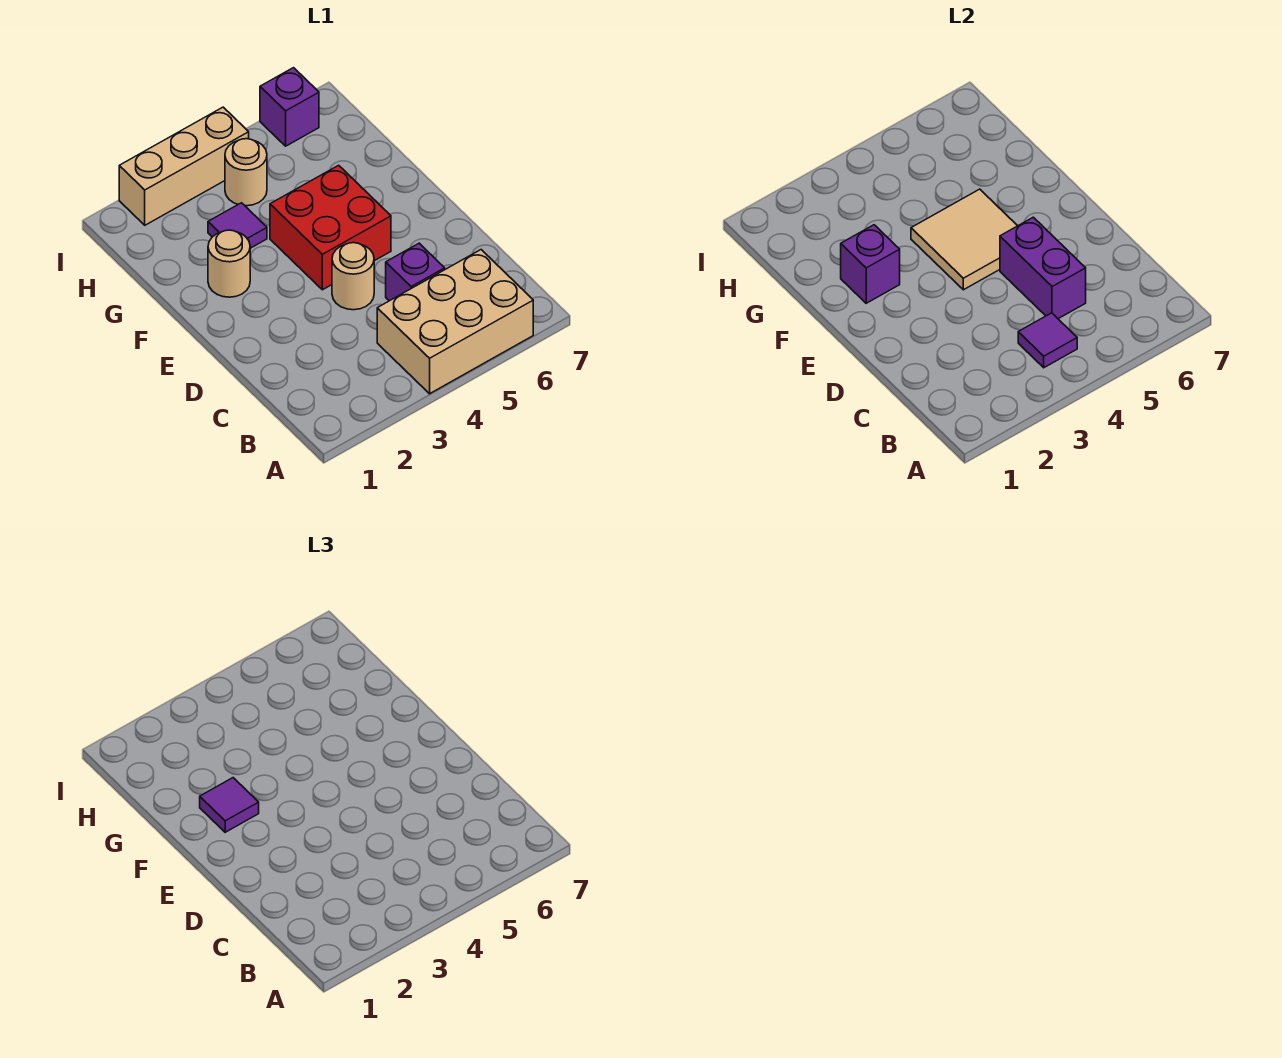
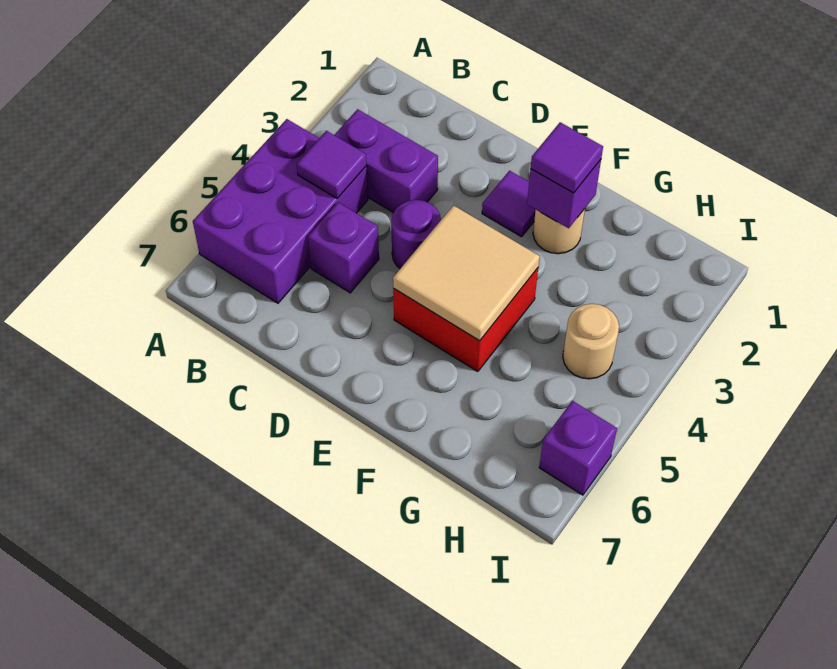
tan brick A4:B6 level 1 -> purple brick A4:B6 level 1
purple brick C5:D5 level 2 -> purple brick B3:C3 level 1
tan round brick D4 level 1 -> purple round brick D4 level 1
purple tile G3 level 1 -> purple tile E2 level 1
tan brick I2:I4 level 1 -> none

